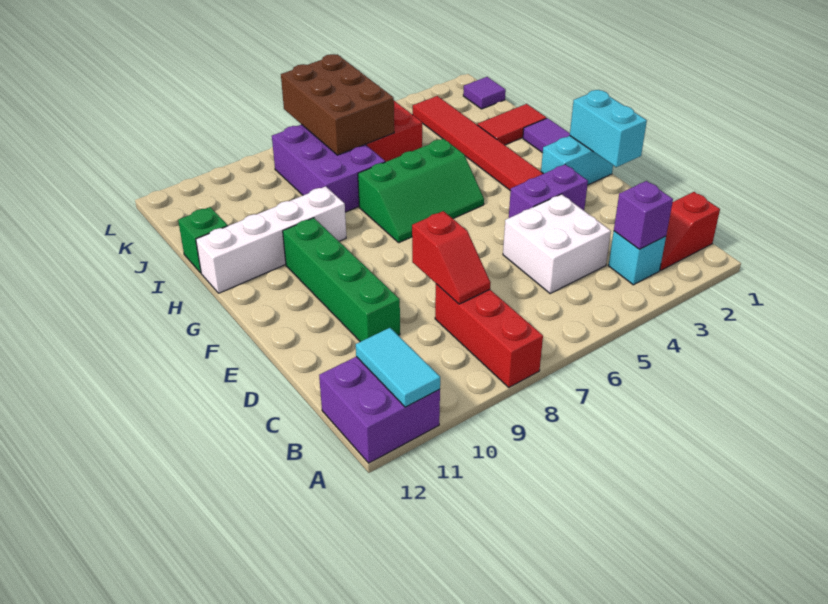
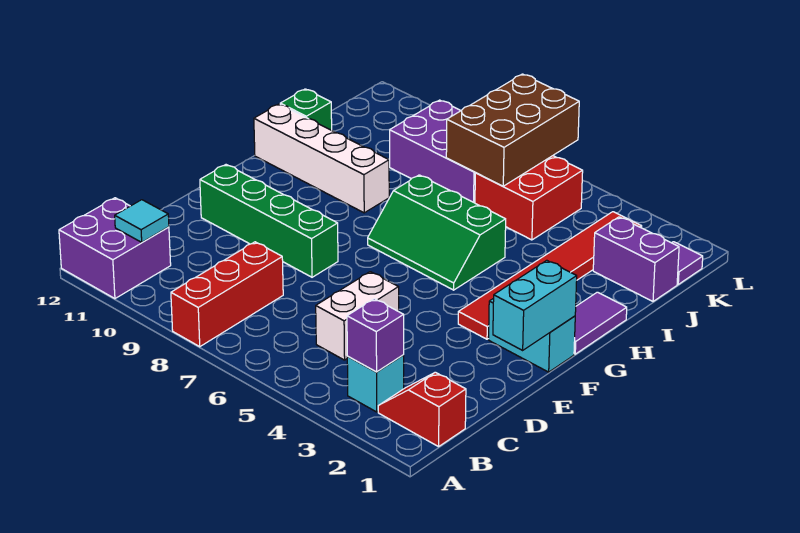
cyan tile A11:B11 level 2 -> cyan tile B11 level 2
white brick C4:D5 level 1 -> white brick C5:D5 level 1
red slope C8:D8 level 2 top D -> none
green brick D10:G10 level 1 -> green brick E8:E11 level 1
purple brick E3:E4 level 1 -> purple brick J1:J2 level 1
red tile I1:I2 level 1 -> none
purple brick I7:K8 level 1 -> purple brick J7:K9 level 1

